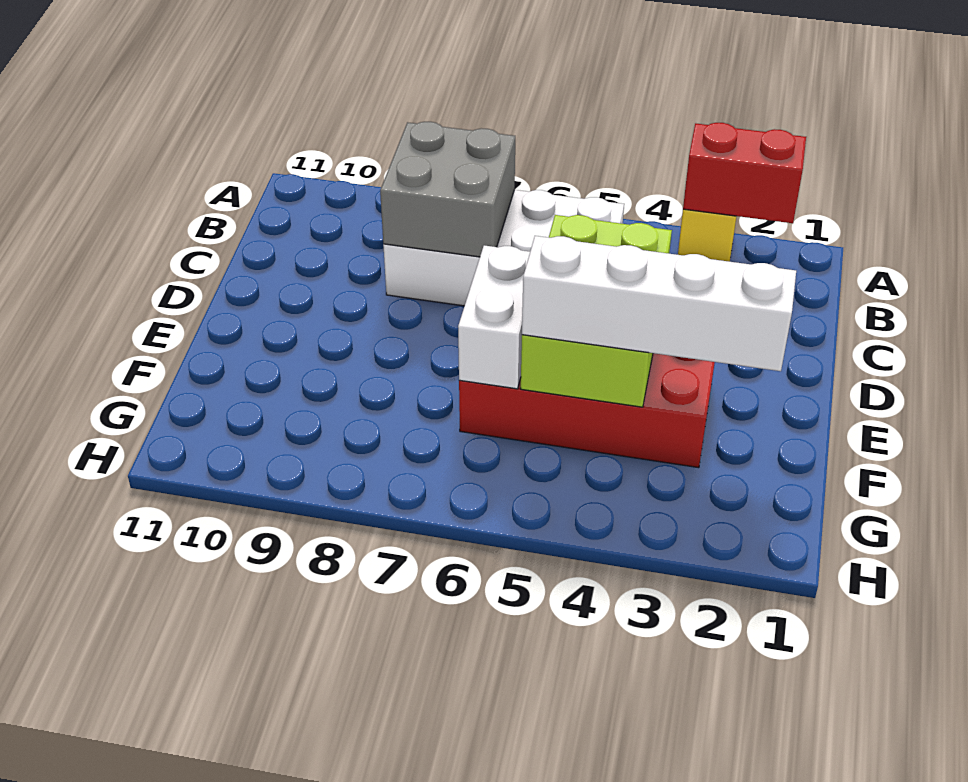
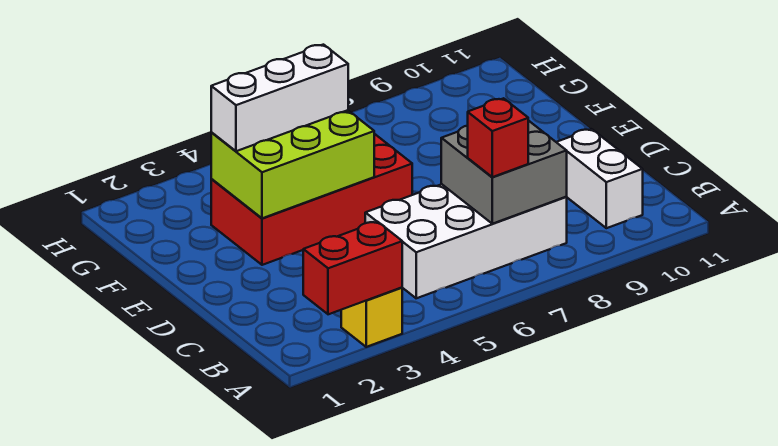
none -> red brick B7 level 3
lime brick D4:F5 level 2 -> lime brick E3:F5 level 2
white brick E6:F6 level 2 -> white brick B10:C10 level 1
white brick F2:F5 level 3 -> white brick F3:F5 level 3

